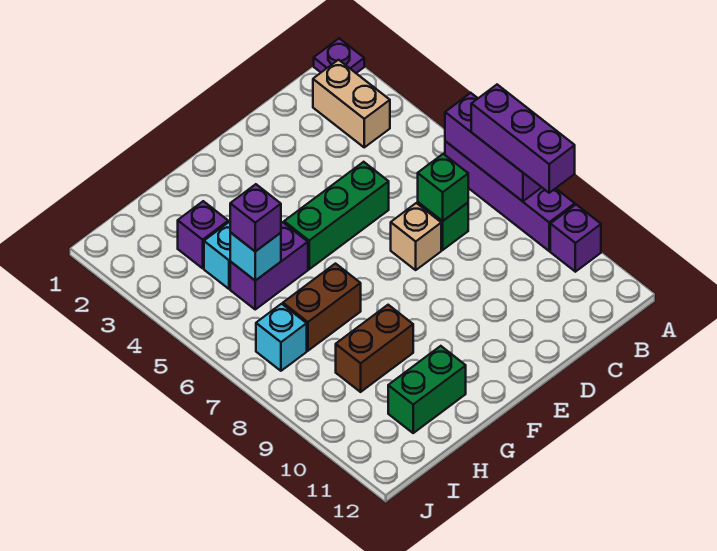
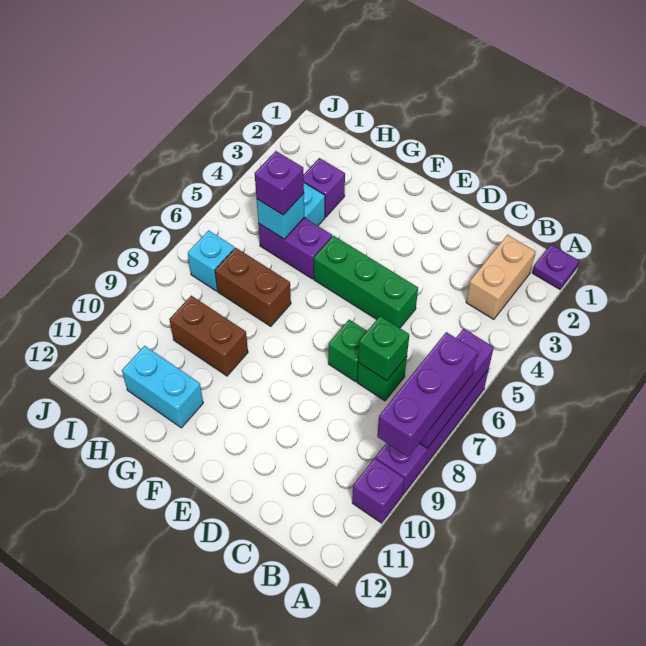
tan brick D7 level 1 -> green brick D7 level 1
green brick G11:H11 level 1 -> cyan brick G11:H11 level 1

